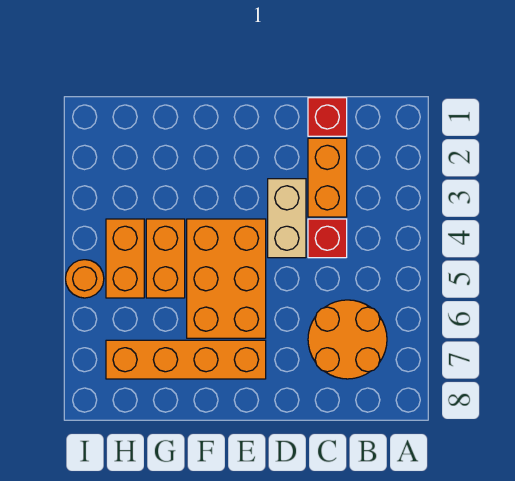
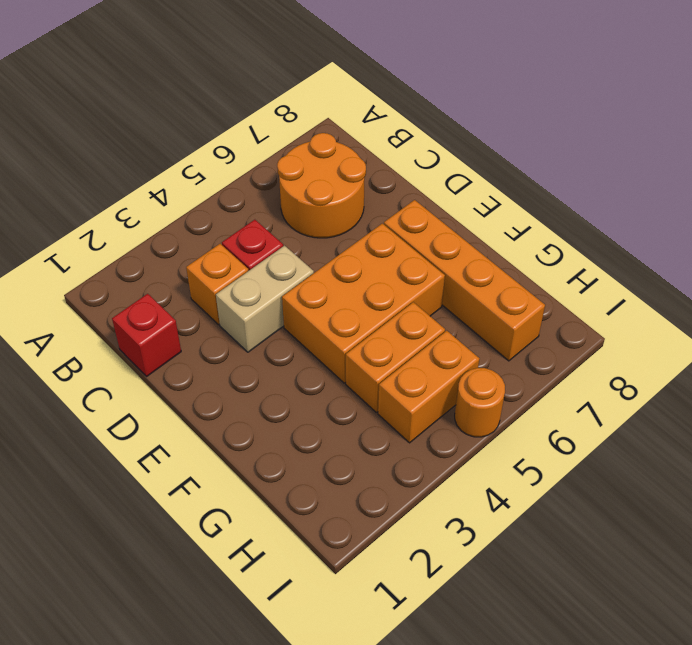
orange brick C2:C3 level 1 -> orange brick C3 level 1

